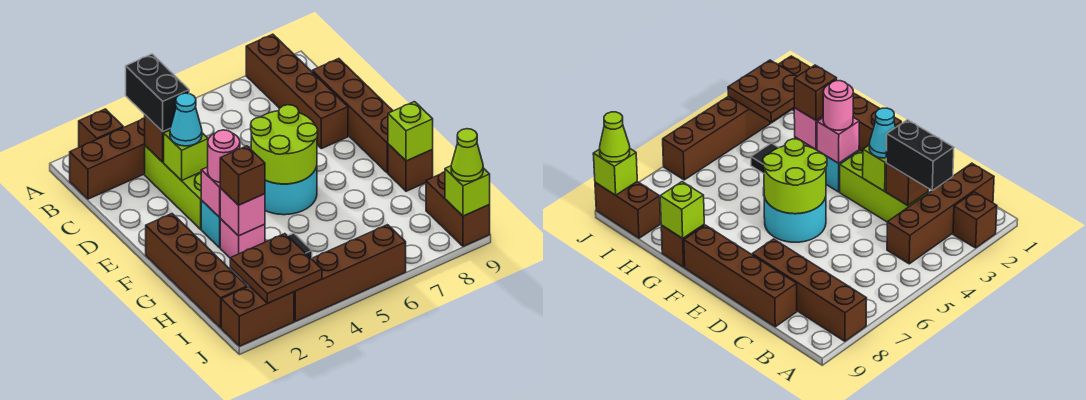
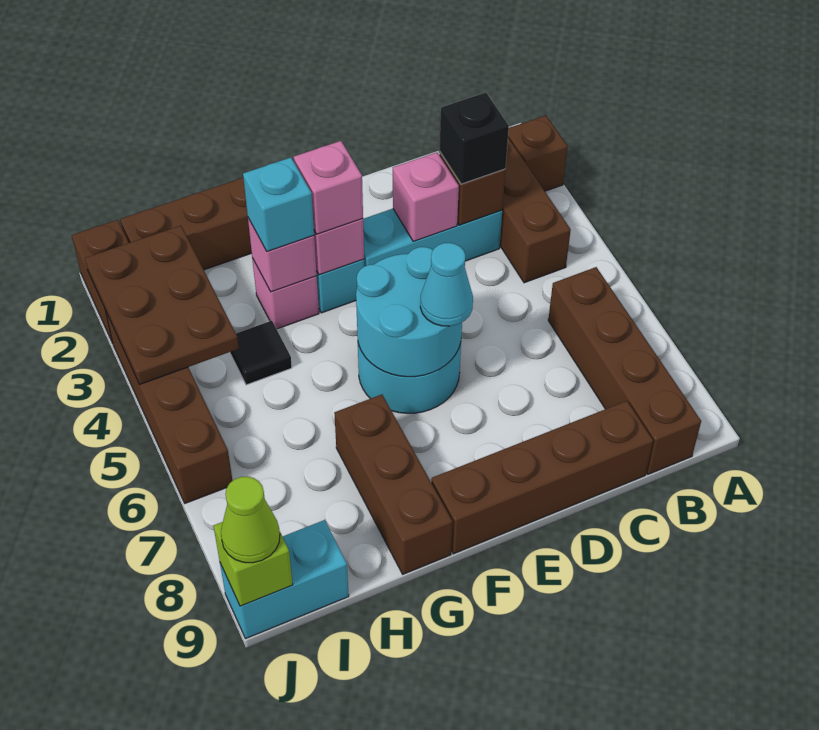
brown brick A8:D8 level 1 -> brown brick B6:B9 level 1
black brick B3:C3 level 3 -> black brick C3 level 3
lime brick C3:E3 level 1 -> cyan brick C3:E3 level 1
lime brick D3 level 2 -> pink brick D3 level 2
cyan cone D3 level 3 -> cyan cone E6 level 3
lime round brick E5:F6 level 2 -> cyan round brick E5:F6 level 2
pink round brick F3 level 3 -> pink brick F3 level 3
brown brick G3 level 3 -> cyan brick G3 level 3
brown brick G9 level 1 -> brown brick G7:G9 level 1
lime brick G9 level 2 -> none
brown plate I2:J3 level 2 -> brown plate I2:J4 level 2
brown brick I9:J9 level 1 -> cyan brick I9:J9 level 1

